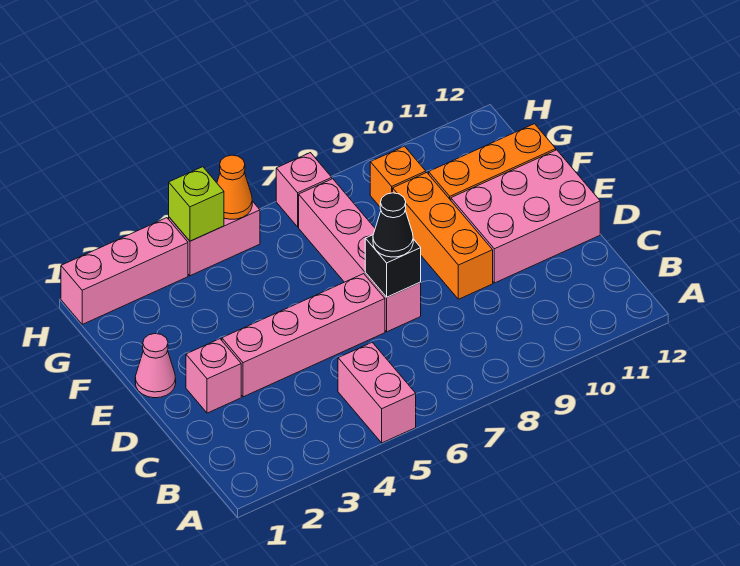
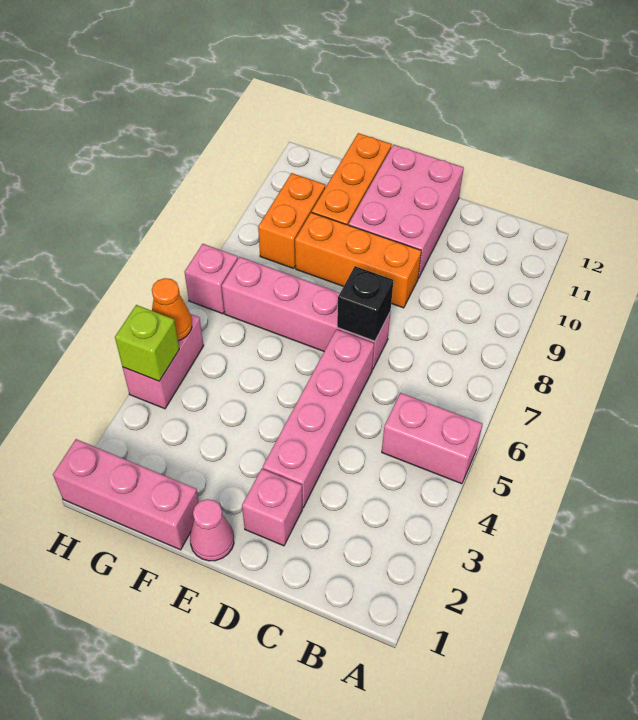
black cone D7 level 3 -> none
orange brick G9 level 1 -> orange brick G9:G10 level 1
pink brick H1:H3 level 1 -> pink brick F1:H1 level 1

